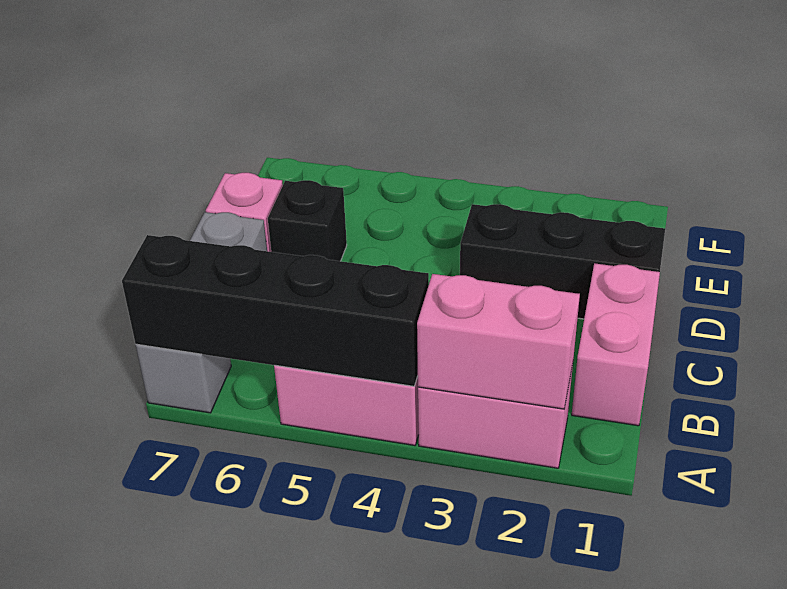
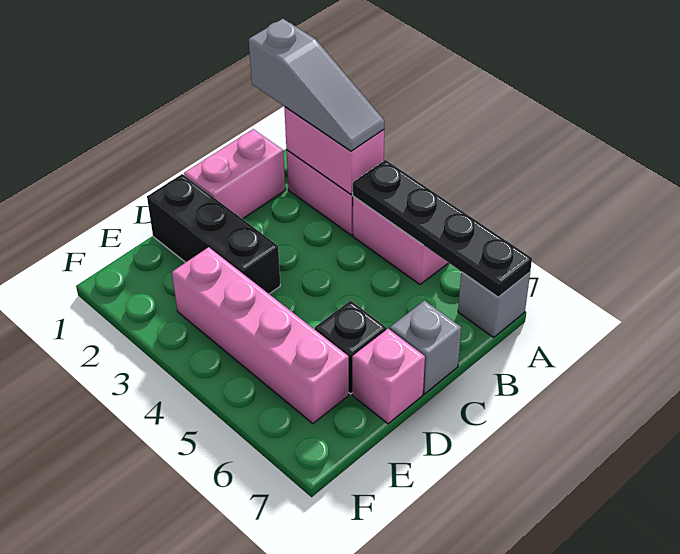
none -> grey slope A1:A3 level 3 top 1
black brick A4:A7 level 2 -> black plate A4:A7 level 2
none -> pink brick E3:E6 level 1

